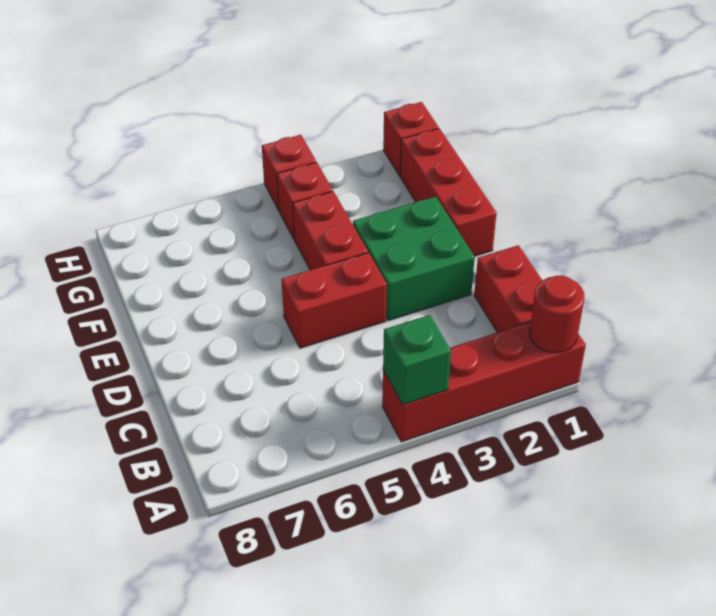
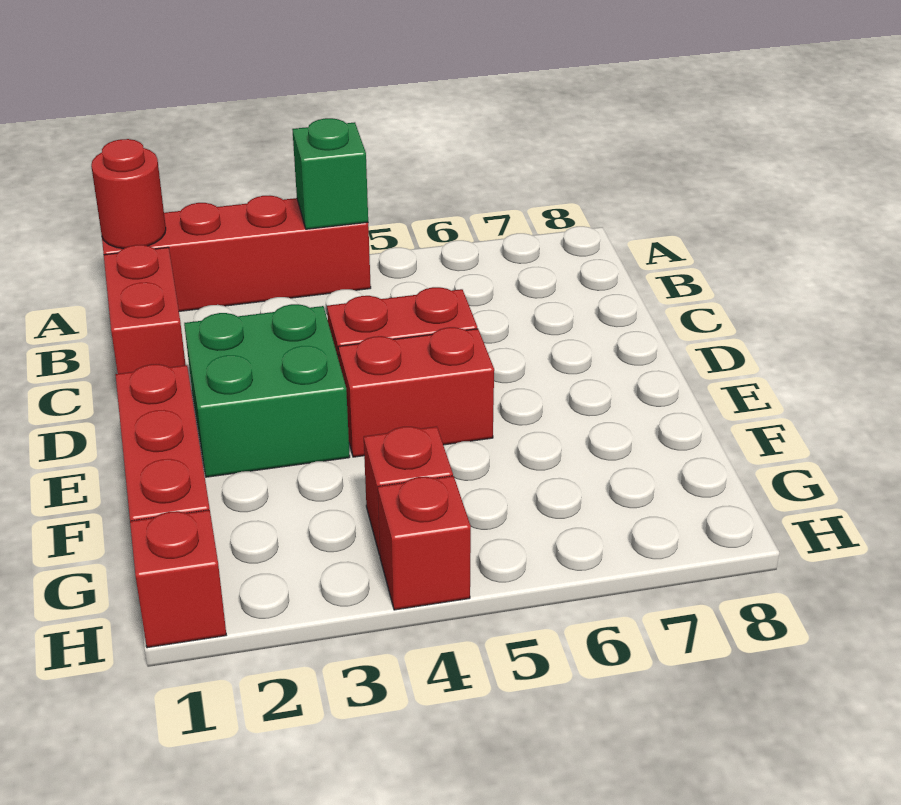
red brick E4:F4 level 1 -> red brick E4:E5 level 1

